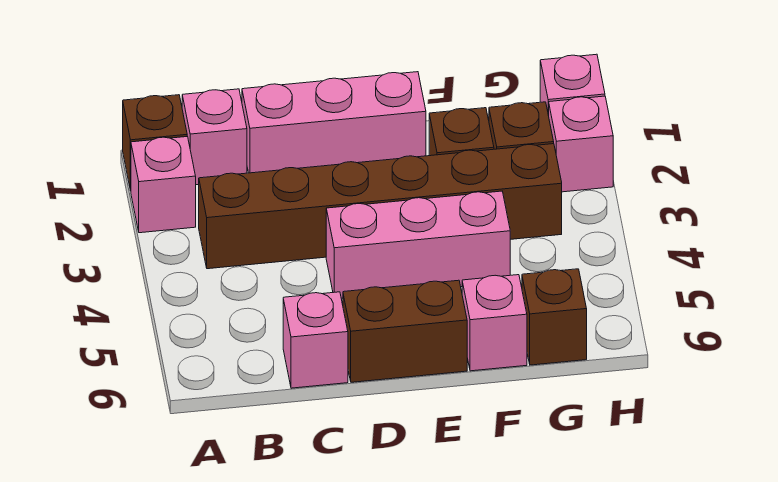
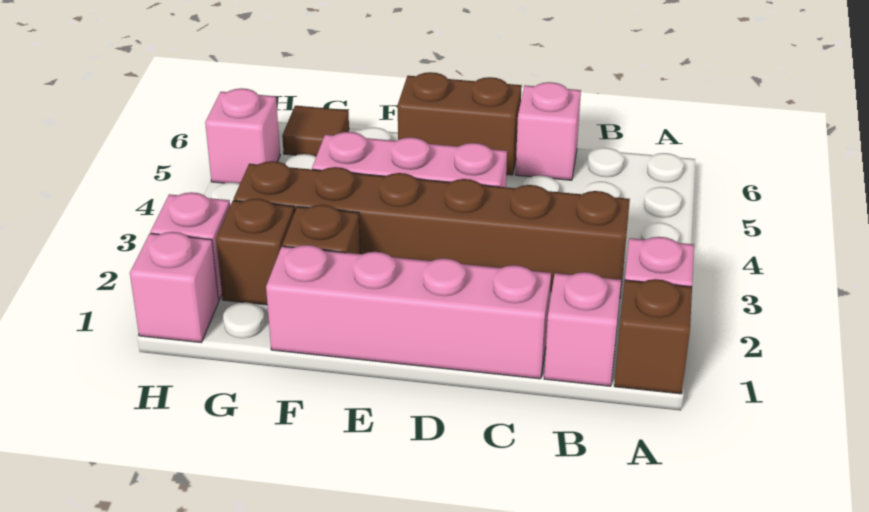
pink brick C1:E1 level 1 -> pink brick C1:F1 level 1
pink brick F6 level 1 -> pink brick H5 level 1
brown brick G6 level 1 -> brown tile G6 level 1

